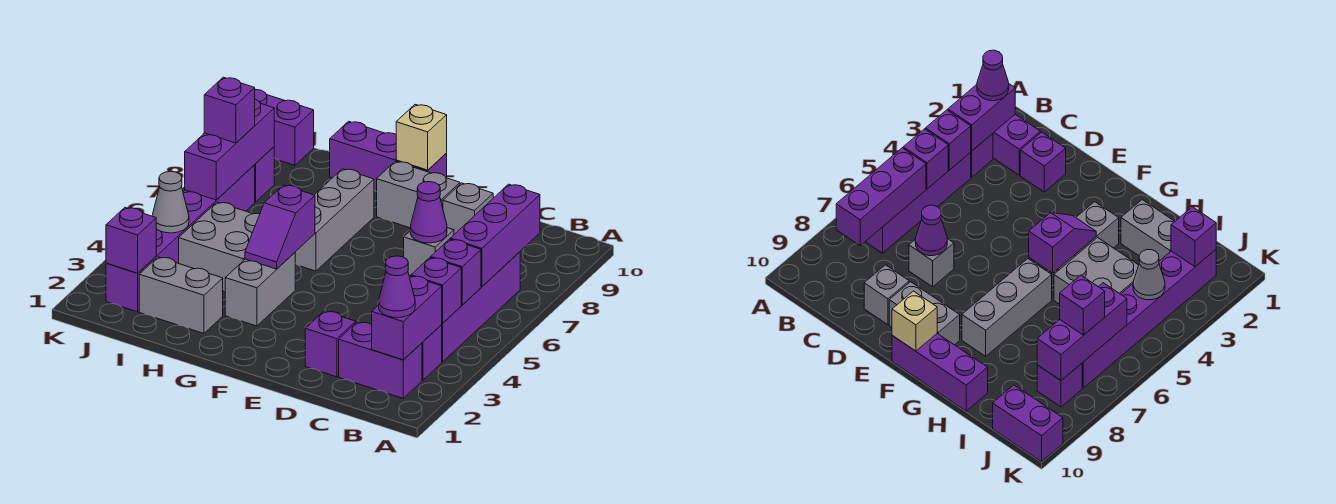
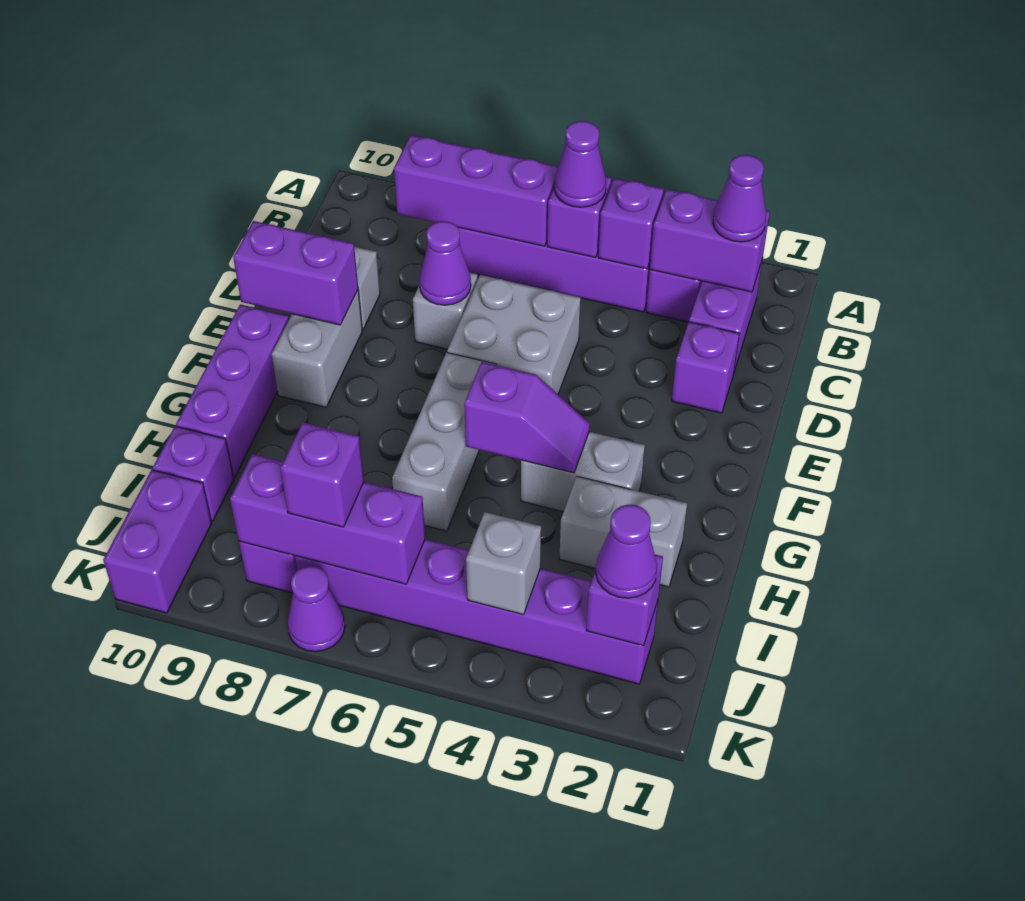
none -> purple cone B5 level 3
none -> purple brick E9:E10 level 2
tan brick F10 level 2 -> none
grey brick G6:G8 level 1 -> grey brick F6:H6 level 1
grey brick H2:I2 level 1 -> grey brick H2:H3 level 1
grey brick H4:I5 level 1 -> grey brick D5:E6 level 1
none -> purple brick I10 level 1
none -> purple cone J2 level 3
grey cone J4 level 2 -> grey brick J4 level 2
none -> purple cone K7 level 1

